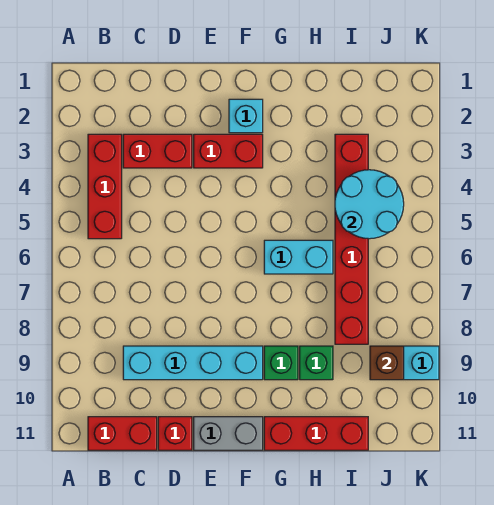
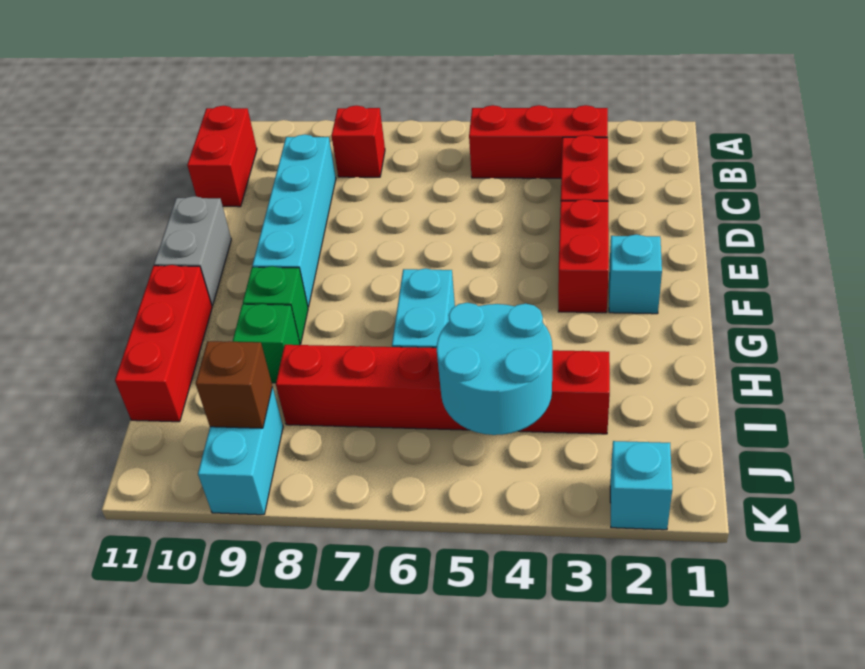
red brick D11 level 1 -> red brick B8 level 1
none -> cyan brick K2 level 1

